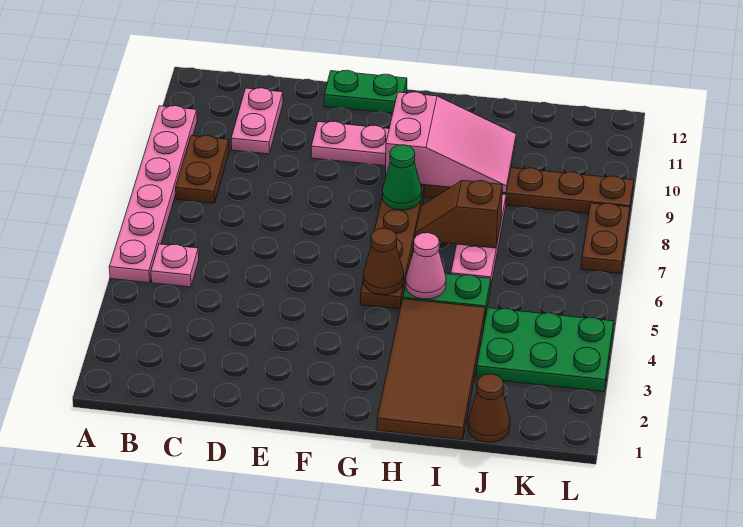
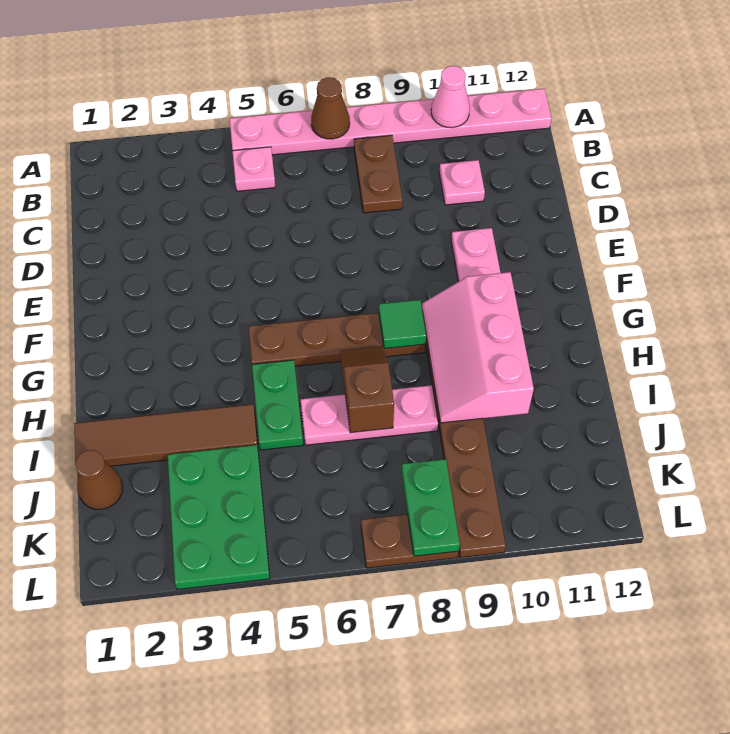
pink plate A5:A10 level 1 -> pink plate A5:A12 level 1
brown plate B8:B9 level 1 -> brown plate B8:C8 level 1
pink plate C10:C11 level 1 -> pink plate C10 level 1
green plate E12:F12 level 1 -> green plate K8:L8 level 2
brown cone G5 level 2 -> brown cone A7 level 2
green cone G8 level 2 -> green tile G8 level 2
pink slope G9:I10 level 2 top G -> pink slope G9:I10 level 2 top 10
brown tile H1:I4 level 1 -> brown tile I1:I4 level 1
pink cone H5 level 2 -> pink cone A10 level 2

